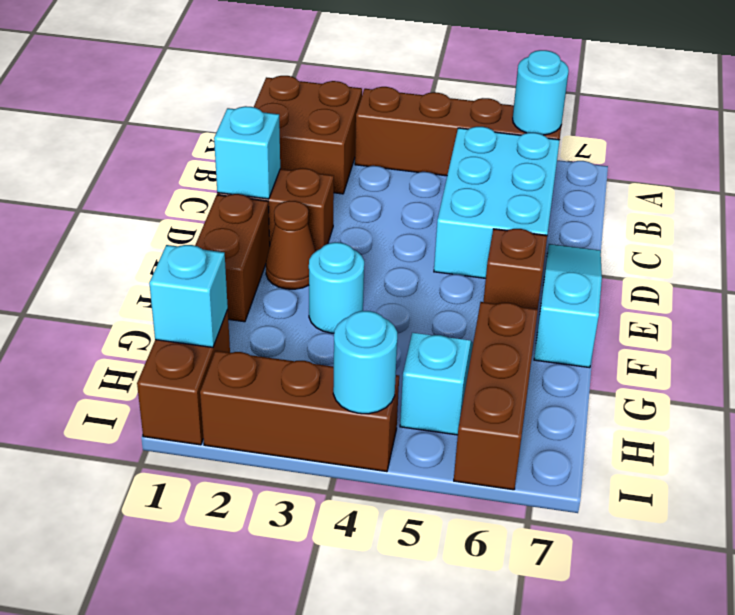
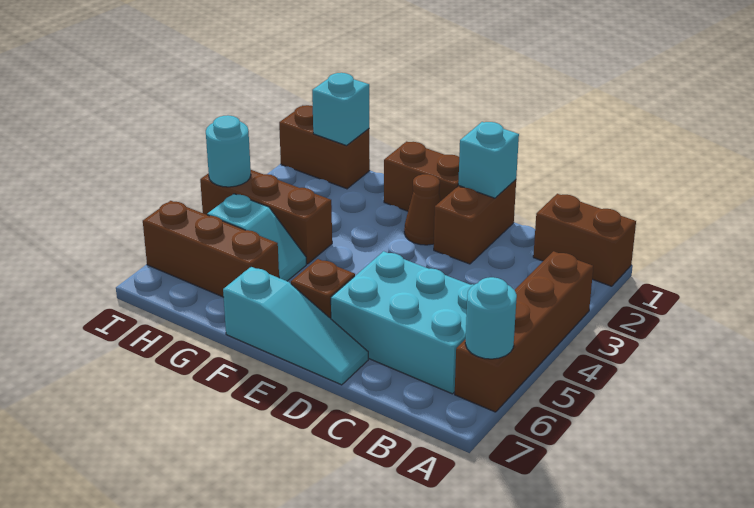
brown brick A1:B2 level 1 -> brown brick A1:B1 level 1
cyan round brick F3 level 1 -> none
brown brick I2:I4 level 1 -> brown brick G4:I4 level 1

